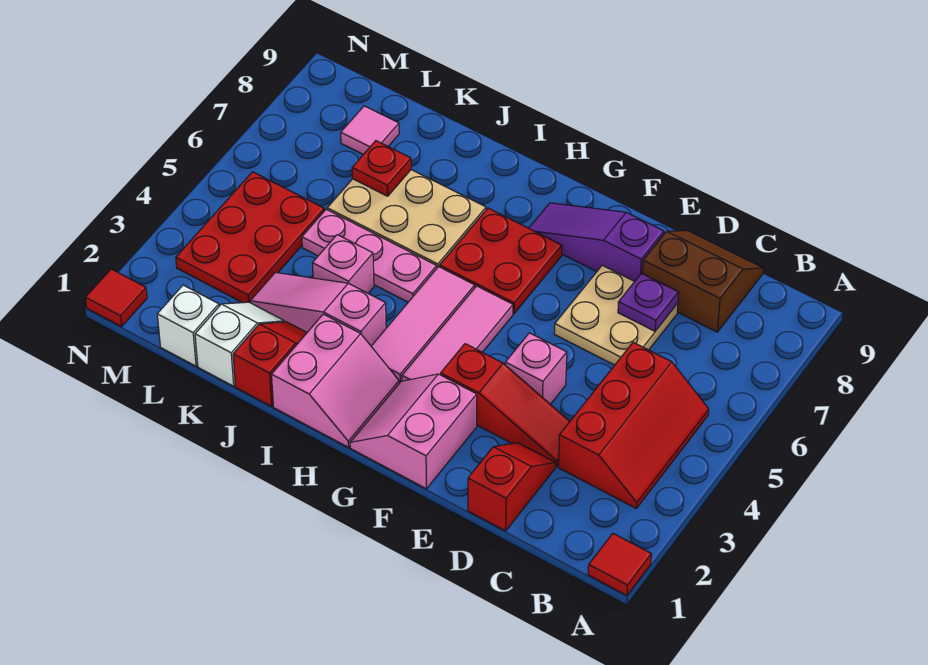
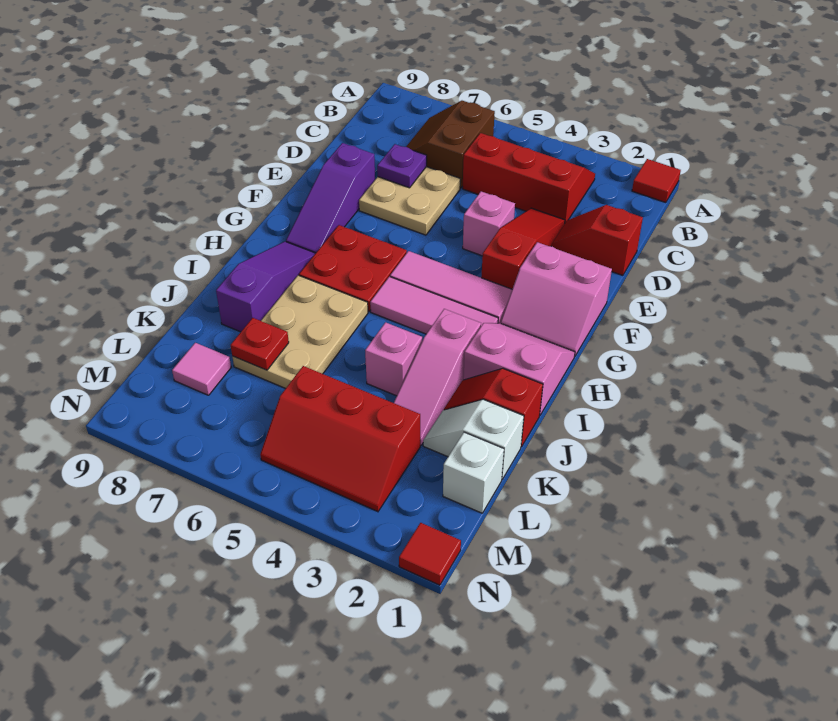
brown slope C8:D9 level 1 top 8 -> brown slope B6:C7 level 1 top 6
none -> purple slope H8:J8 level 1 top J
pink plate I5:K5 level 1 -> none
red plate L3:M5 level 1 -> red slope L3:M5 level 1 top L

